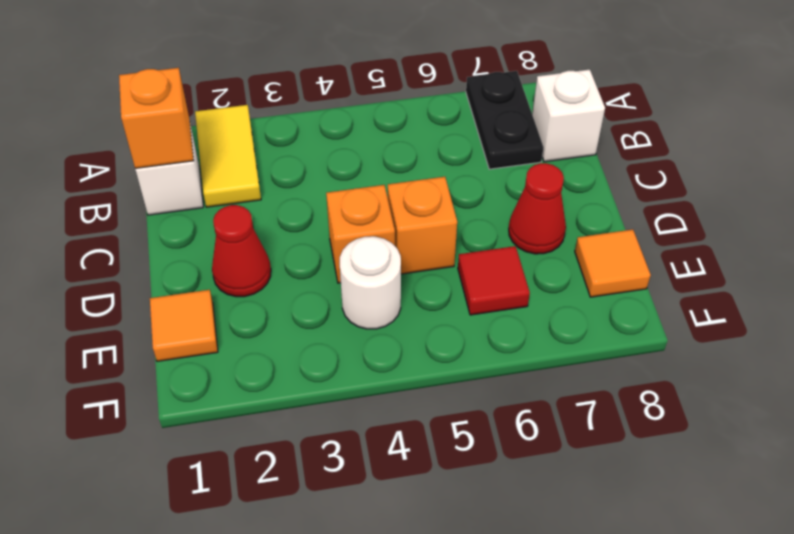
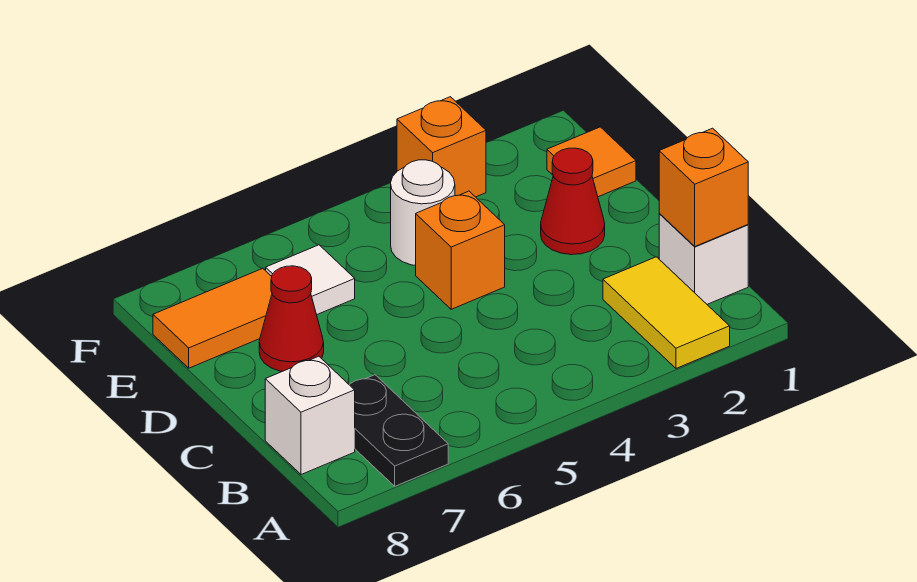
orange brick D5 level 1 -> orange brick F3 level 1
red tile E6 level 1 -> white tile E6 level 1
orange tile E8 level 1 -> orange tile E7:E8 level 1

